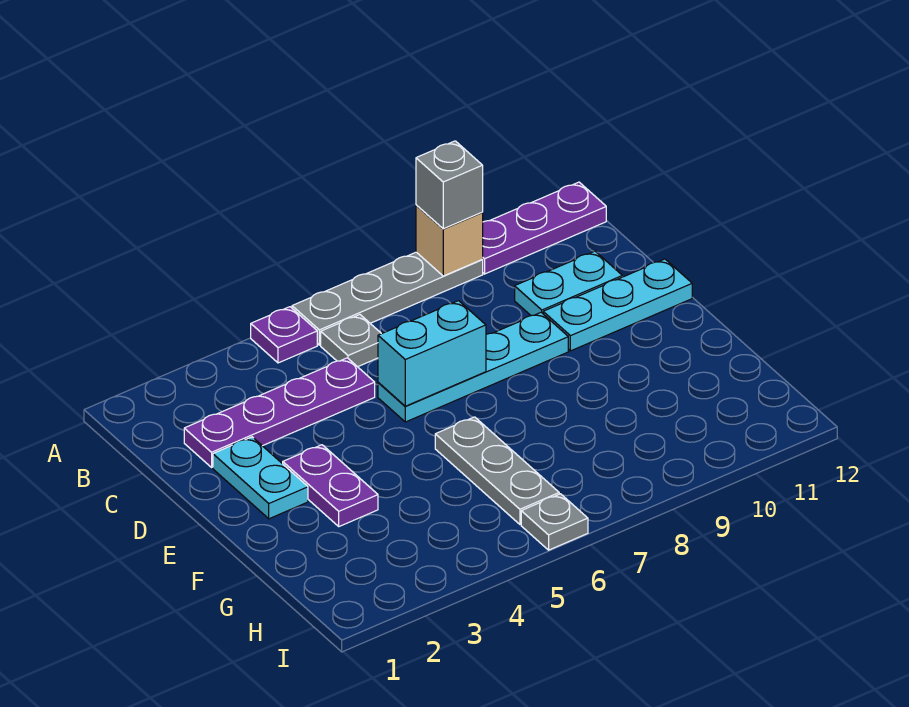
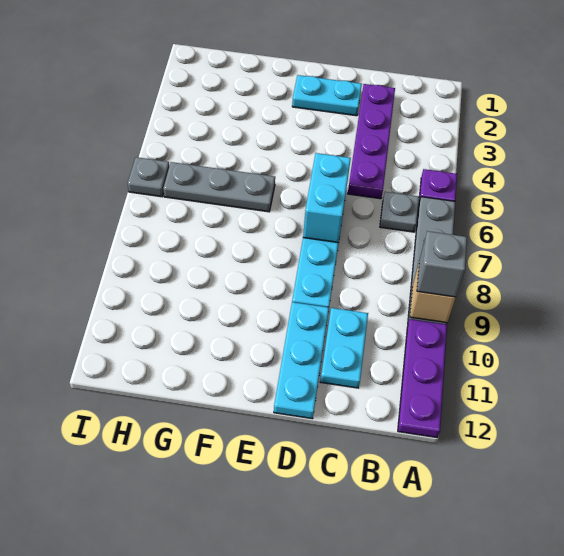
purple plate E3:F3 level 1 -> none

